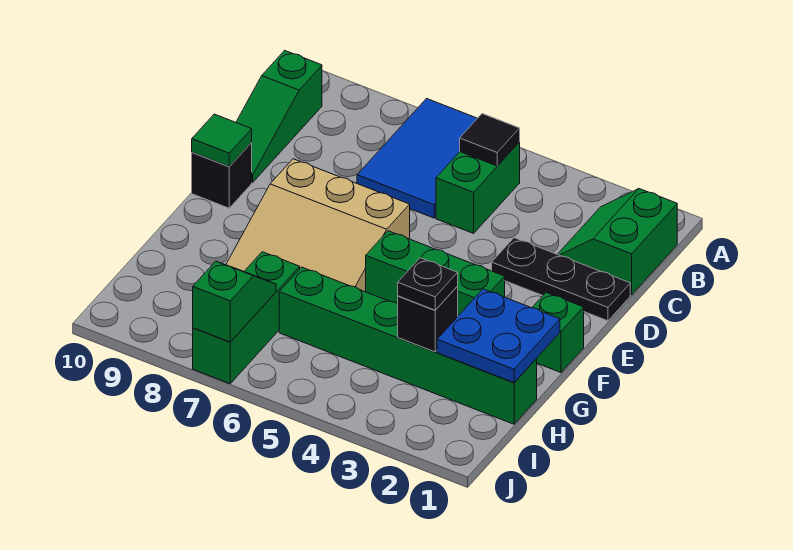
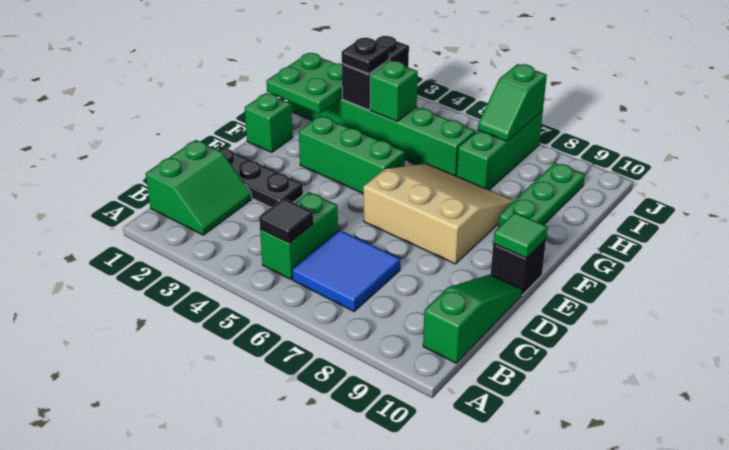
blue tile A6:C7 level 1 -> blue tile B6:C7 level 1
blue plate G1:H2 level 2 -> green plate G1:H2 level 2
none -> green plate G9:I9 level 1
black brick H3 level 2 -> black brick H3:I3 level 2
none -> green brick H4 level 2

